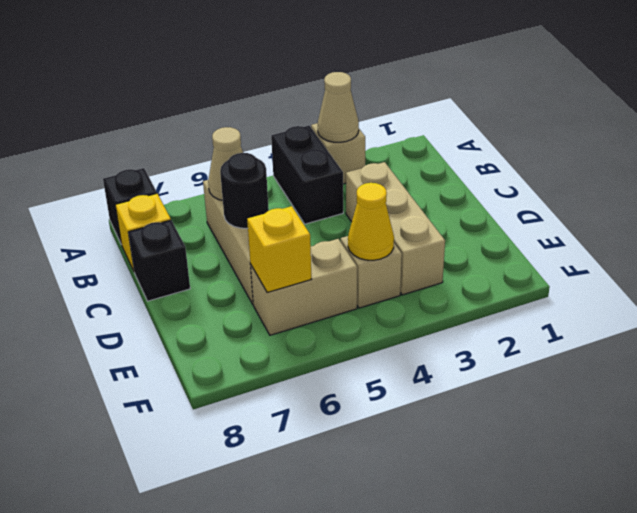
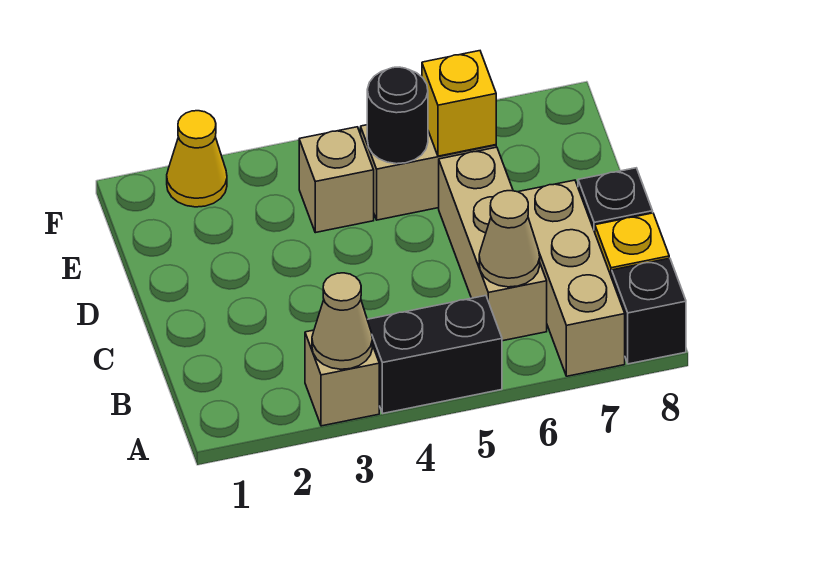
black brick A4:B4 level 1 -> black brick A4:A5 level 1
tan brick C3:E3 level 1 -> tan brick A7:C7 level 1
black round brick C6 level 2 -> black round brick E5 level 2
yellow cone E4 level 2 -> yellow cone F2 level 1

